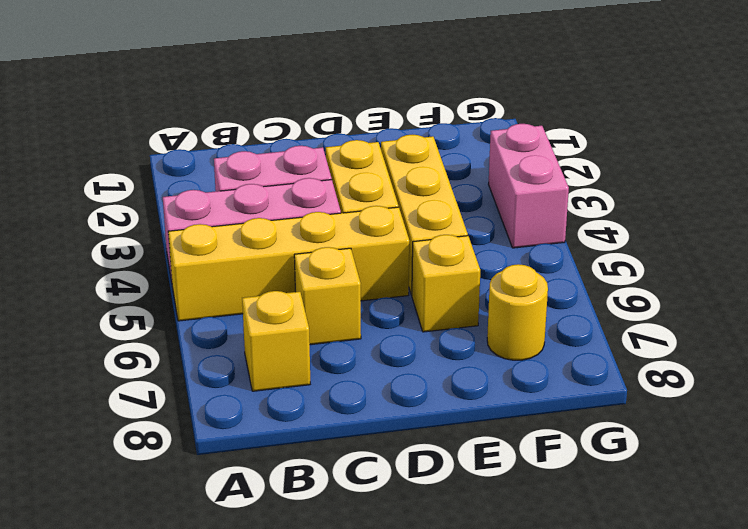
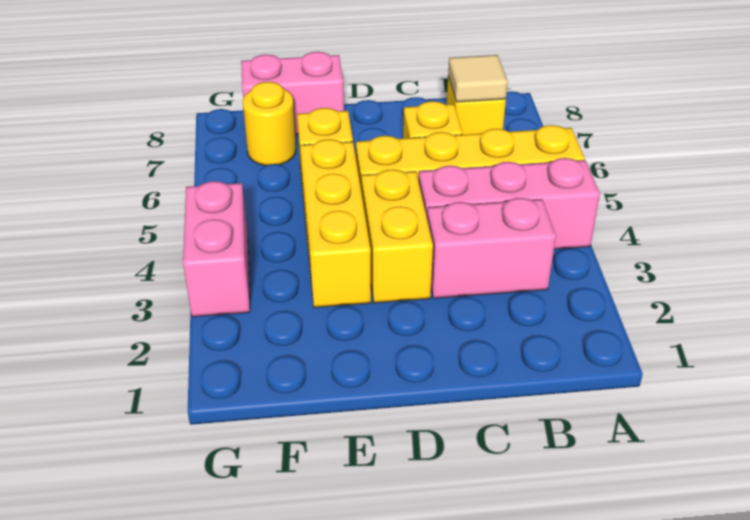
none -> tan tile B7 level 2
none -> pink brick E8:F8 level 1

